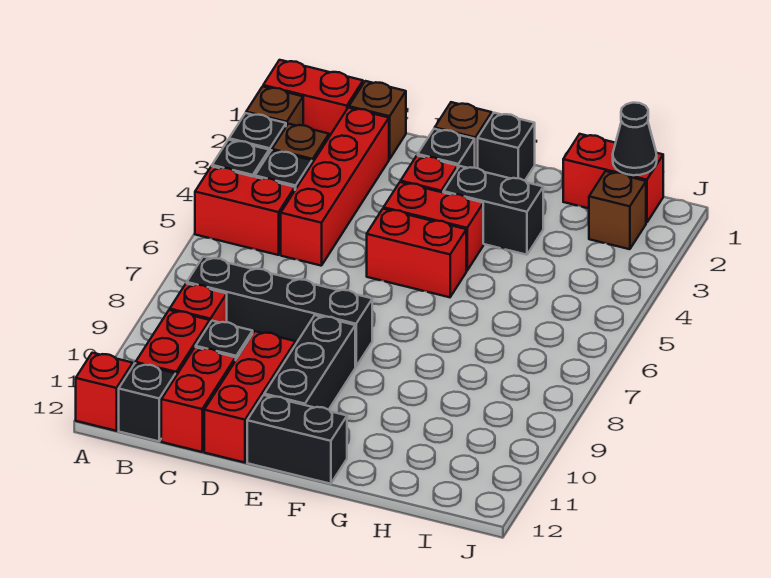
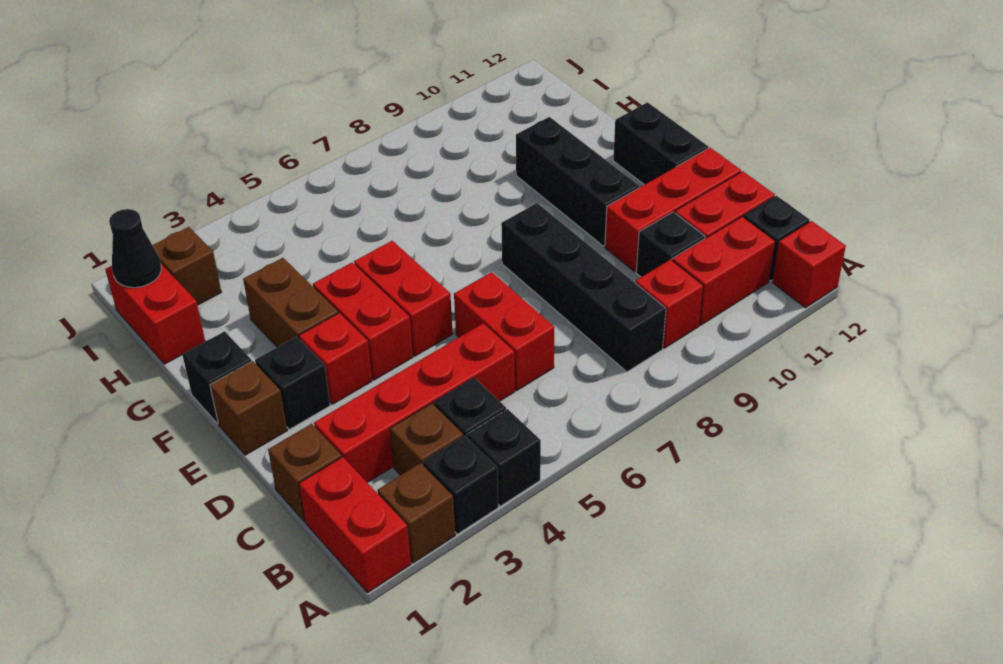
red brick A5:B5 level 1 -> red brick C6:D6 level 1
black brick E9:E11 level 1 -> black brick E10:G10 level 1
black brick F3:G3 level 1 -> brown brick F3:G3 level 1

